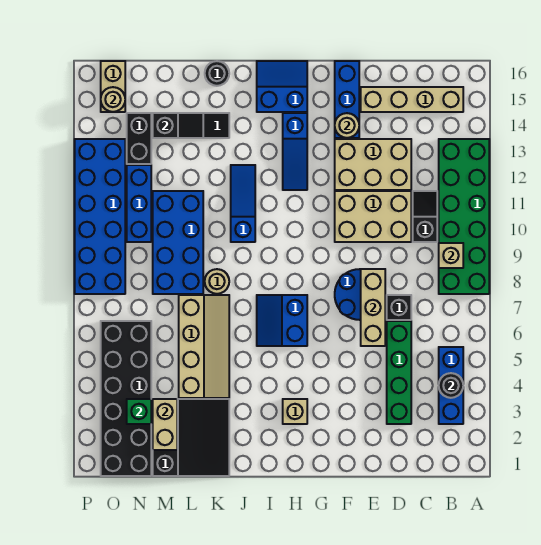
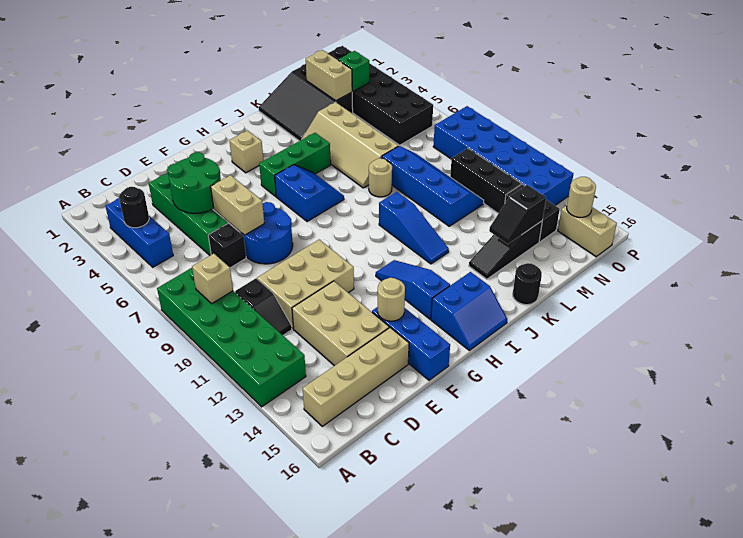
none -> green round brick D4:E5 level 2
tan brick D12:F13 level 1 -> tan brick D12:E14 level 1
tan brick E6:E8 level 2 -> tan brick E6:E7 level 2
none -> green brick H5:J5 level 1
blue brick L8:M11 level 1 -> blue slope L8:M11 level 1 top L
blue brick N10:N12 level 1 -> black brick N10:N12 level 1

